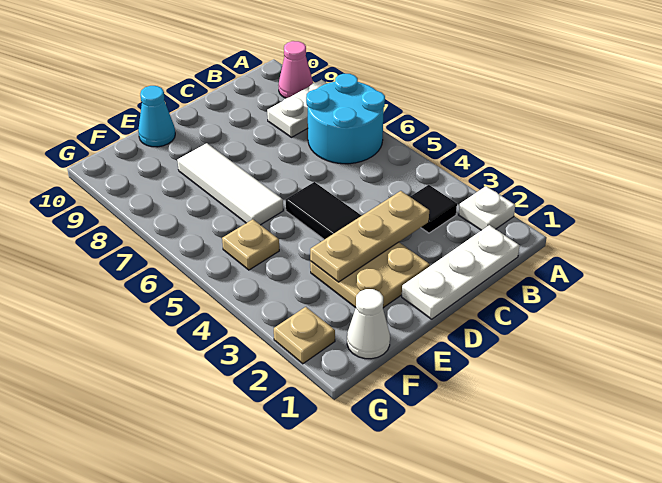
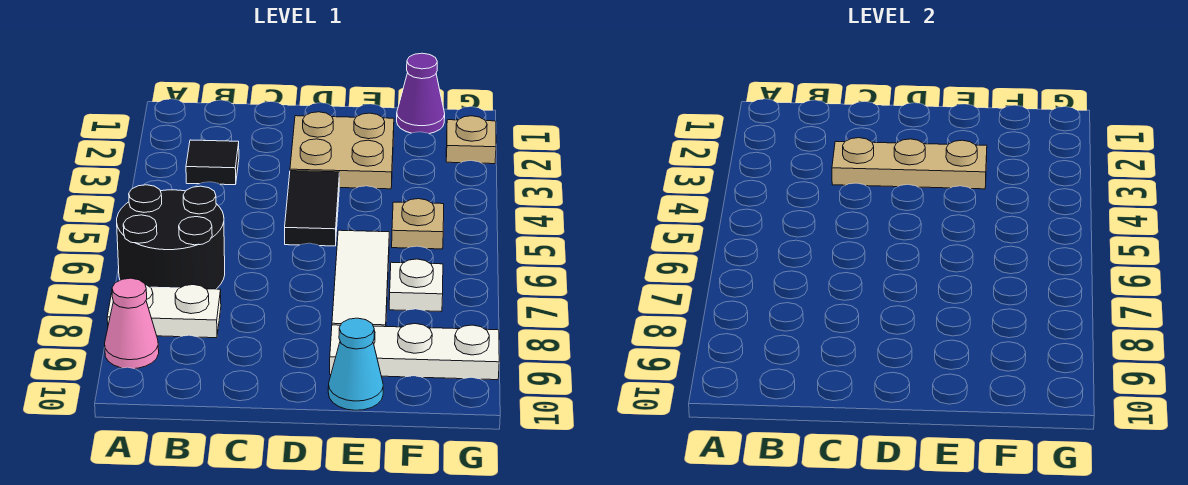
white plate A2 level 1 -> white plate F7 level 1
cyan round brick A6:B7 level 1 -> black round brick A6:B7 level 1
white plate B1:D1 level 1 -> white plate E9:G9 level 1
white cone F1 level 1 -> purple cone F1 level 1

